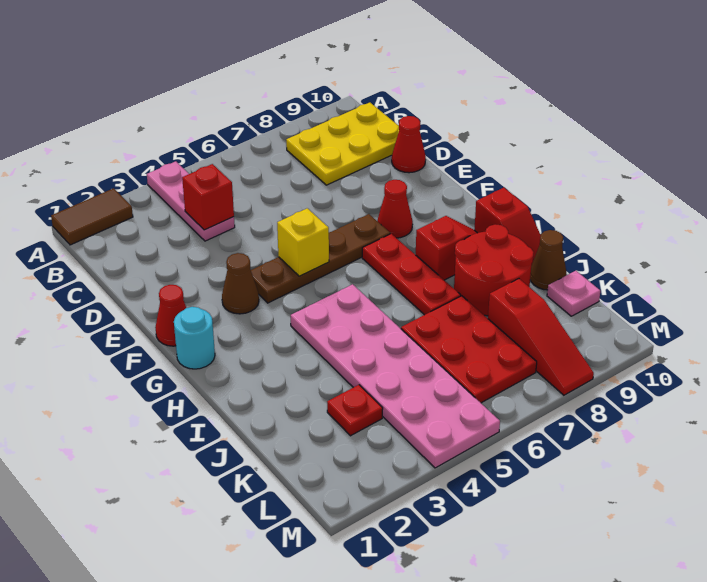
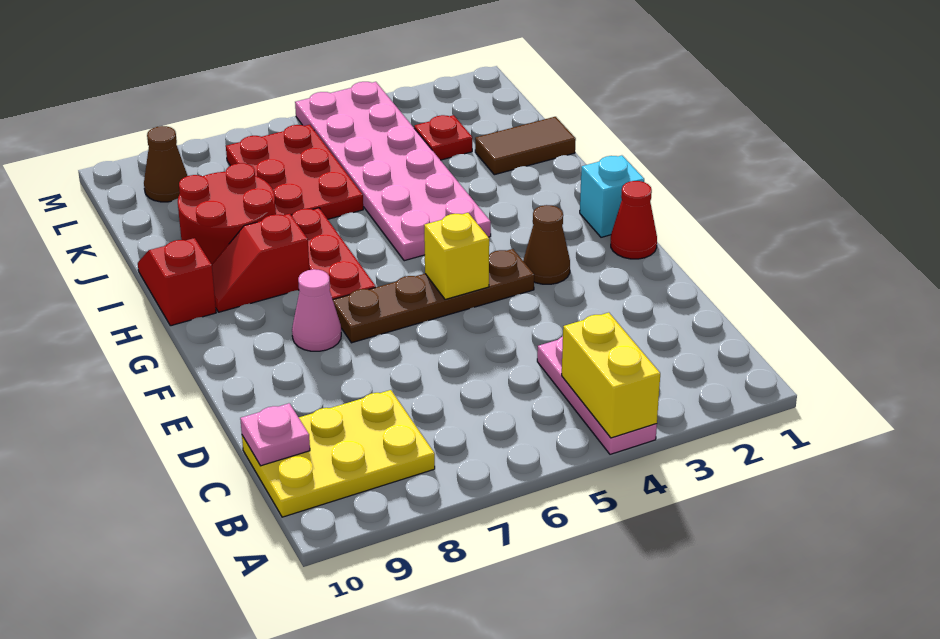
brown tile A1:A2 level 1 -> brown tile J1:J2 level 1
none -> yellow brick A4:B4 level 2
red brick C4 level 2 -> none
red cone D10 level 1 -> none
red cone F8 level 1 -> pink cone F8 level 1
cyan round brick G1 level 1 -> cyan brick G1 level 1
brown cone J10 level 1 -> brown cone L9 level 1
red slope K8:M8 level 1 top K -> none
pink plate K10 level 1 -> pink plate C10 level 2

